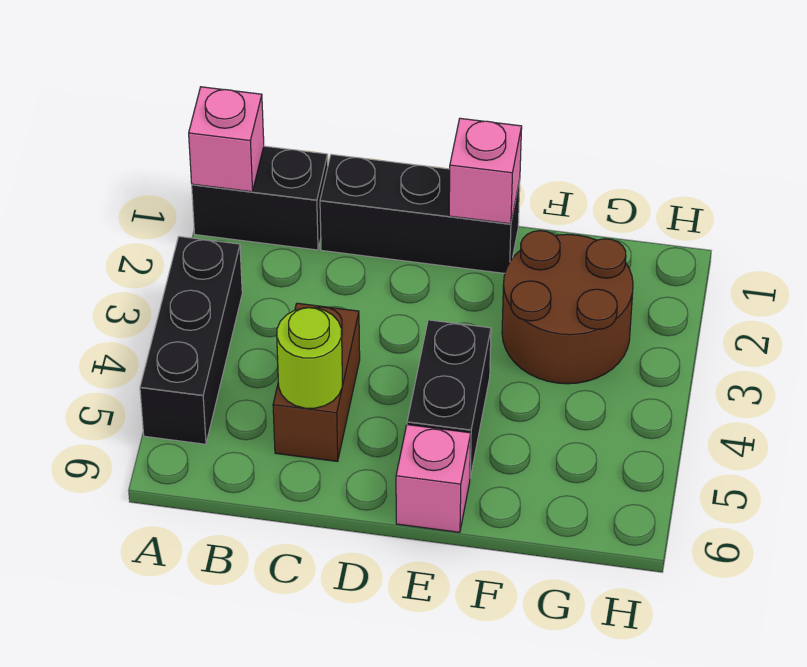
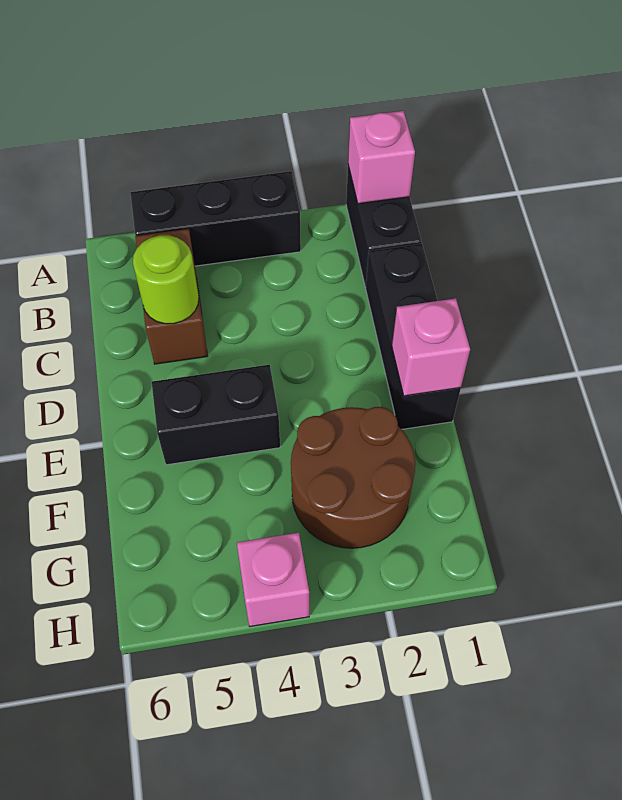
brown brick C4:C5 level 1 -> brown brick B5:C5 level 1
pink brick E6 level 1 -> pink brick H4 level 1

